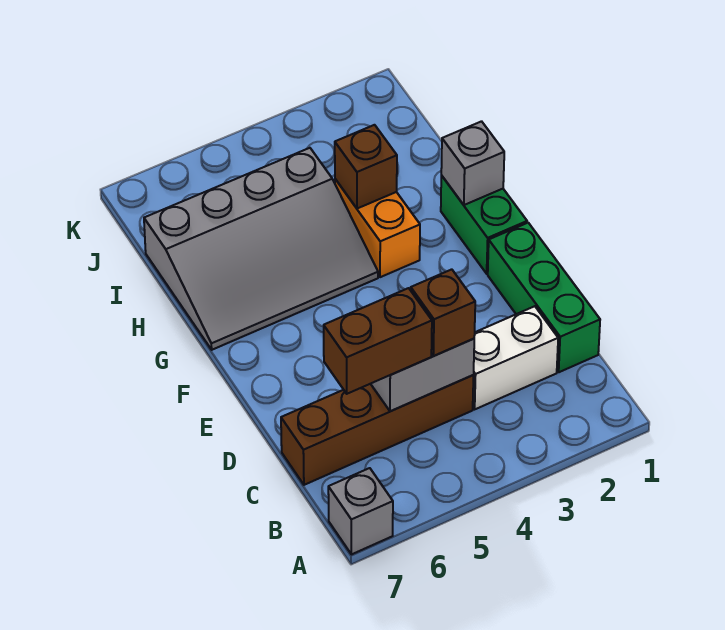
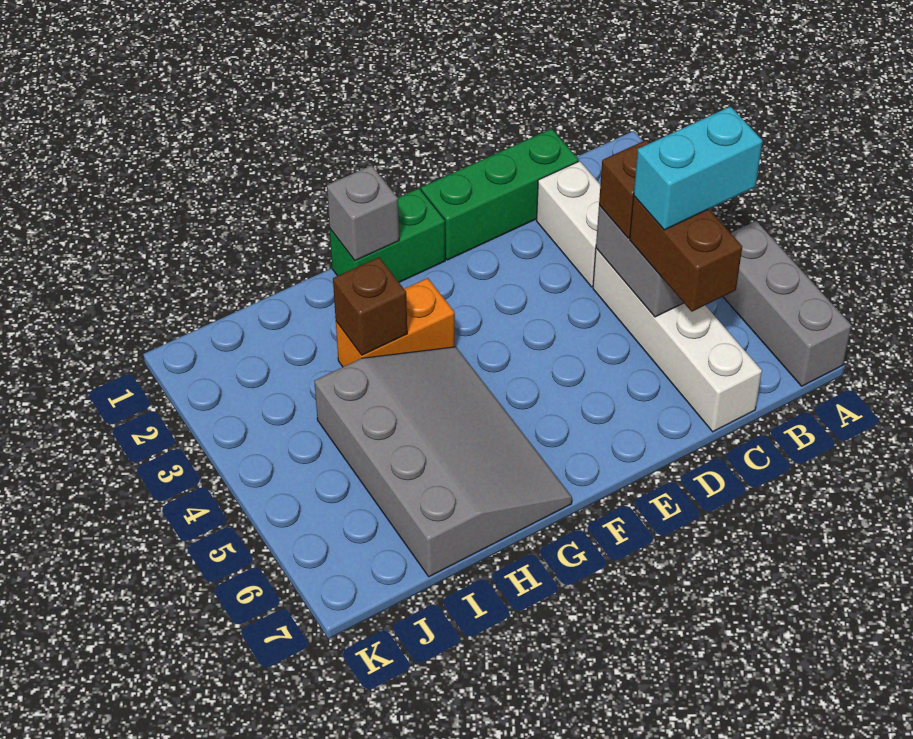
grey brick A7 level 1 -> grey brick A5:A7 level 1
none -> cyan brick B5:C5 level 4
brown brick C4:C7 level 1 -> white brick C4:C7 level 1

